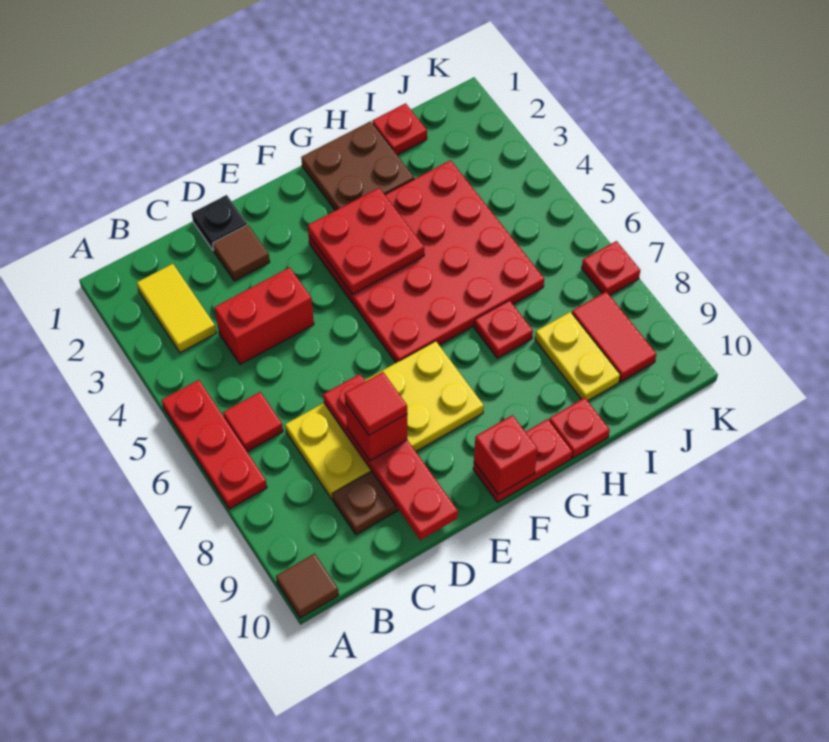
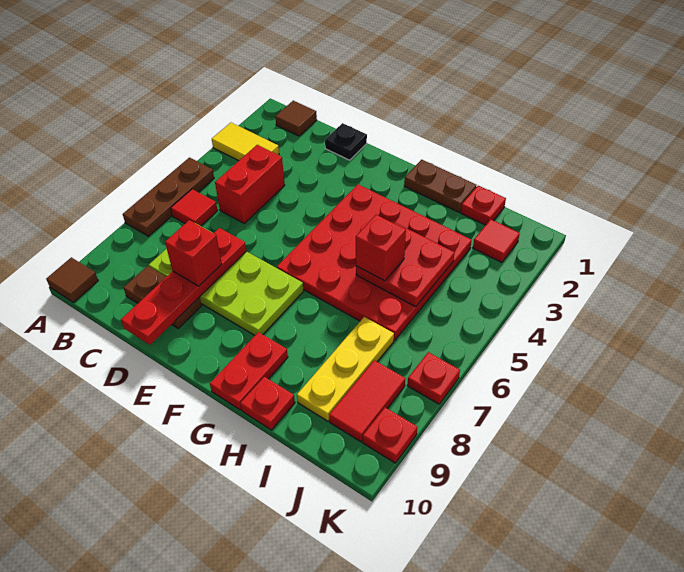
red plate A5:A7 level 1 -> brown plate A5:A7 level 1
yellow tile B2:B3 level 1 -> yellow tile A3:B3 level 1
red brick C4:D4 level 1 -> red brick C4:C5 level 1
yellow plate C7:F8 level 1 -> lime plate C7:F8 level 1
brown tile D2 level 1 -> brown tile B1 level 1
red tile D8 level 4 -> red tile J2 level 1
red plate F3:G4 level 2 -> red plate H4:I5 level 2
red plate F10:G10 level 1 -> red plate G9:G10 level 1
red brick F10 level 2 -> red brick H5 level 3
brown plate G1:H2 level 1 -> brown plate G1:H1 level 1
red plate H7 level 1 -> red plate K9 level 1
yellow plate I8:I9 level 1 -> yellow plate I7:I9 level 1

